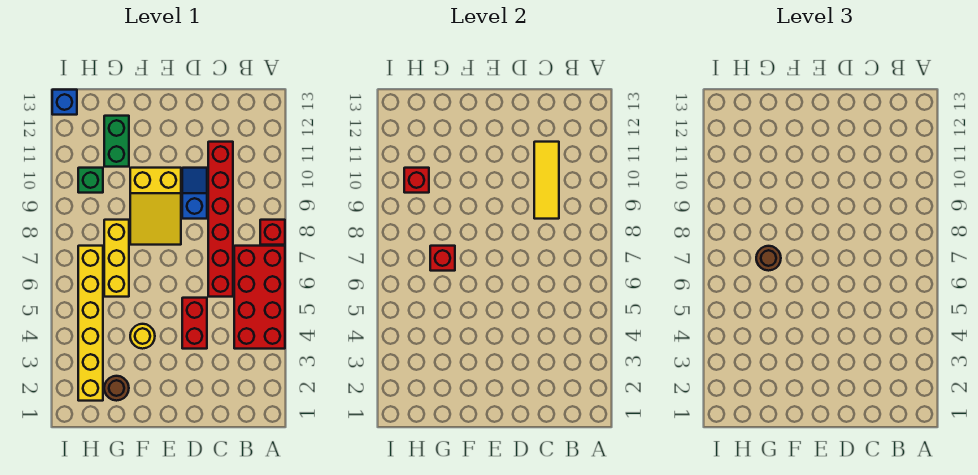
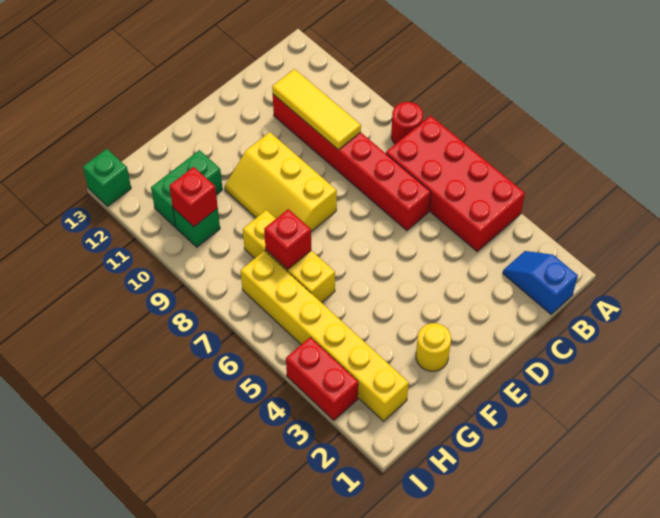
red brick A8 level 1 -> red round brick A8 level 1
red brick D4:D5 level 1 -> red brick I3:I4 level 1
blue slope D9:D10 level 1 top 9 -> blue slope B1:B2 level 1 top 1
yellow slope E8:F10 level 1 top 10 -> yellow slope E8:F10 level 1 top E
yellow round brick F4 level 1 -> yellow round brick F2 level 1
brown round brick G2 level 1 -> none
brown round brick G7 level 3 -> none
green brick G11:G12 level 1 -> green brick G11:H11 level 1
blue brick I13 level 1 -> green brick I13 level 1

